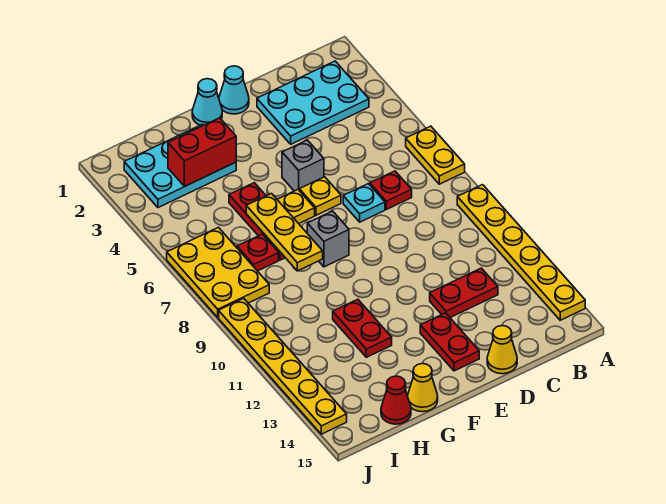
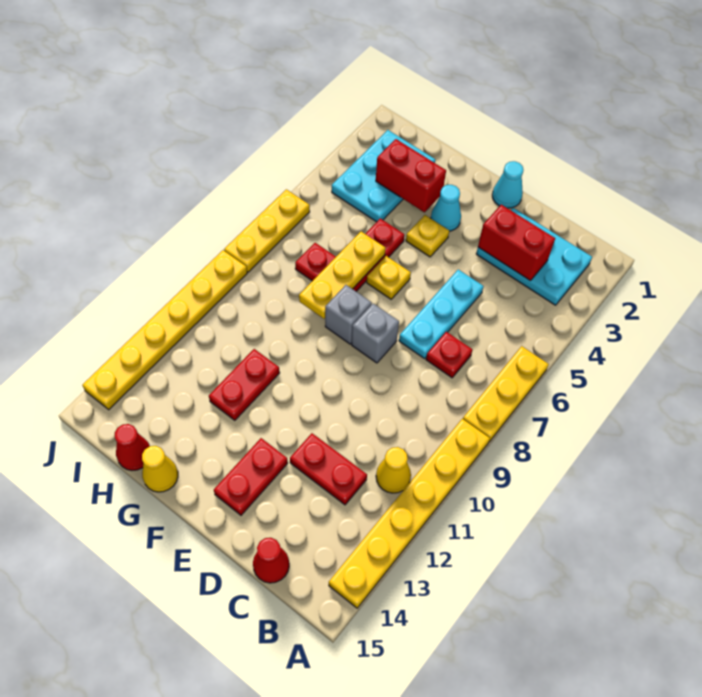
yellow plate A6:A7 level 1 -> yellow plate A6:A8 level 1
none -> red brick C3:D3 level 2
none -> red cone C15 level 1
cyan plate D7 level 1 -> cyan plate D5:D7 level 1
yellow cone D15 level 1 -> yellow cone B11 level 1
grey brick E5 level 1 -> grey brick E8 level 1
yellow plate E6 level 1 -> yellow plate F4 level 1
cyan cone F1 level 1 -> cyan cone F3 level 1
cyan plate G2:I3 level 1 -> cyan plate H2:I4 level 1
yellow plate I6:J8 level 1 -> yellow plate J6:J8 level 1

